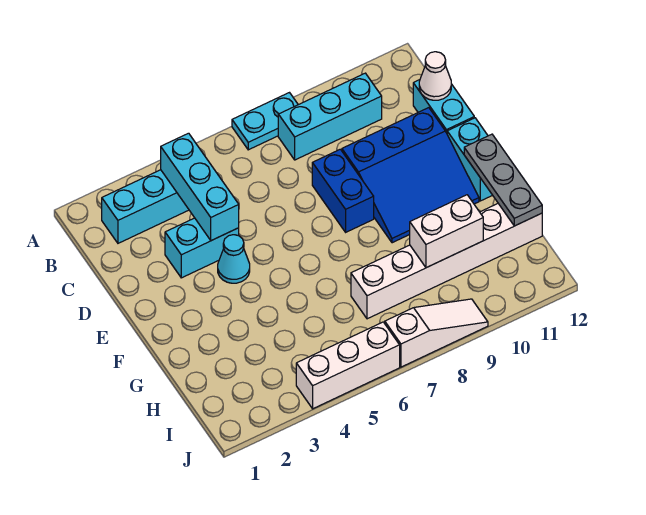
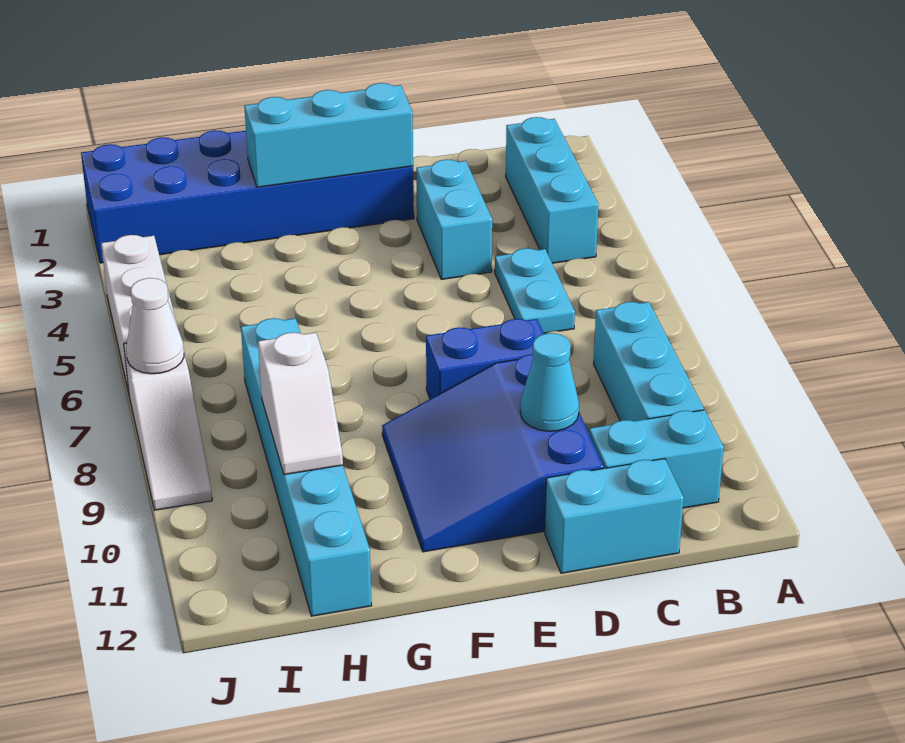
cyan plate A7:A8 level 1 -> cyan plate C5:C6 level 1
cyan brick B4:D4 level 2 -> cyan brick E2:G2 level 2
white cone C12 level 2 -> white cone J7 level 2
none -> blue brick E1:J2 level 1
cyan cone E4 level 1 -> cyan cone D10 level 2
cyan brick E12:F12 level 1 -> cyan brick B11:C11 level 1
grey plate F12:H12 level 2 -> none
white brick H7:H12 level 1 -> cyan brick H7:H12 level 1
white brick H9:H10 level 2 -> white slope H9:H10 level 2 top 9

